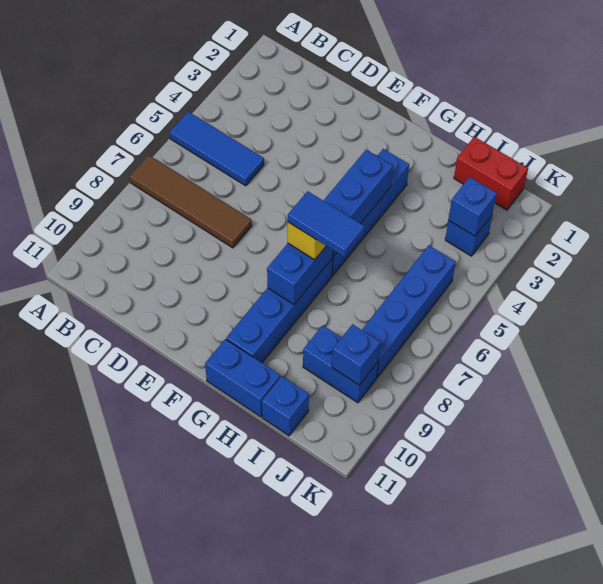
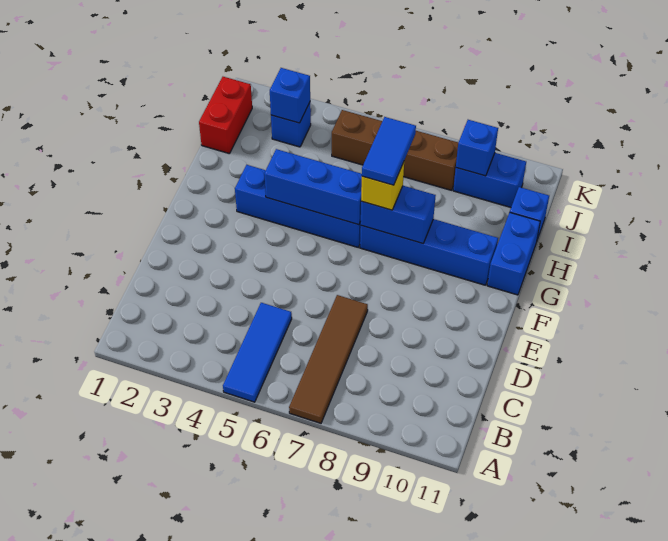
blue brick I9:J9 level 1 -> blue brick J9:J10 level 1
blue brick J5:J8 level 1 -> brown brick J5:J8 level 1

